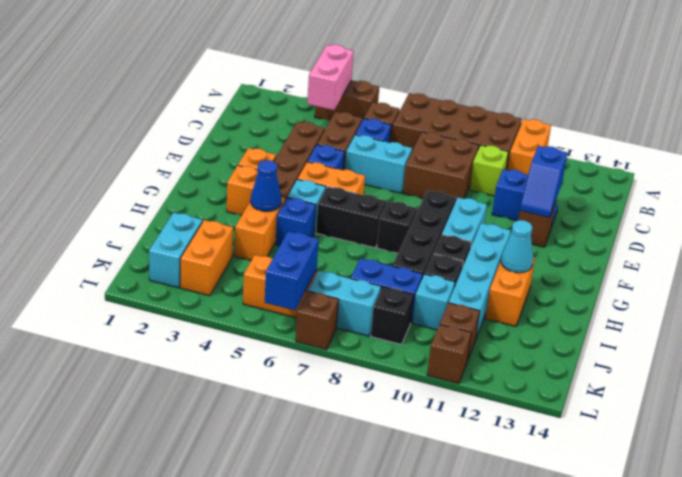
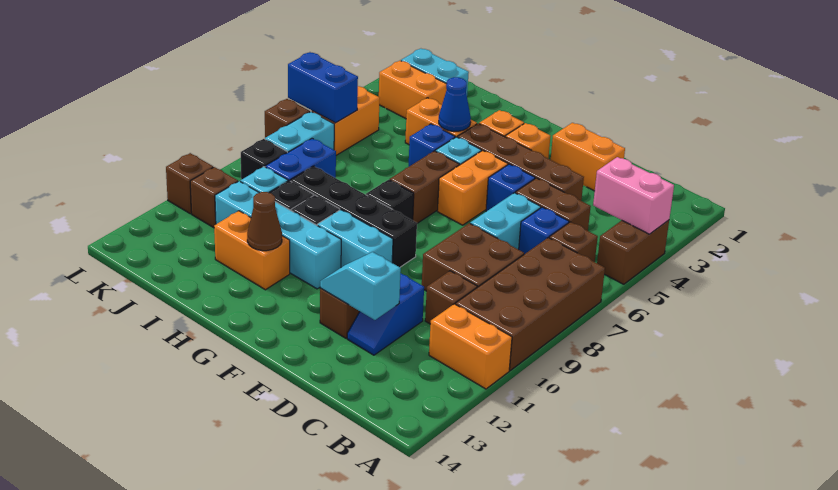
lime brick C10 level 1 -> brown brick C10 level 1
none -> orange brick D2:E2 level 1
blue slope D12:E12 level 2 top D -> cyan slope D12:E12 level 2 top D
black brick G6:G7 level 1 -> brown brick G6:G7 level 1
cyan cone H12 level 2 -> brown cone H12 level 2

